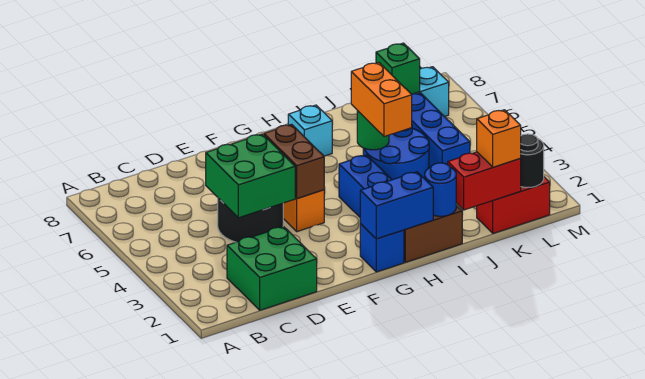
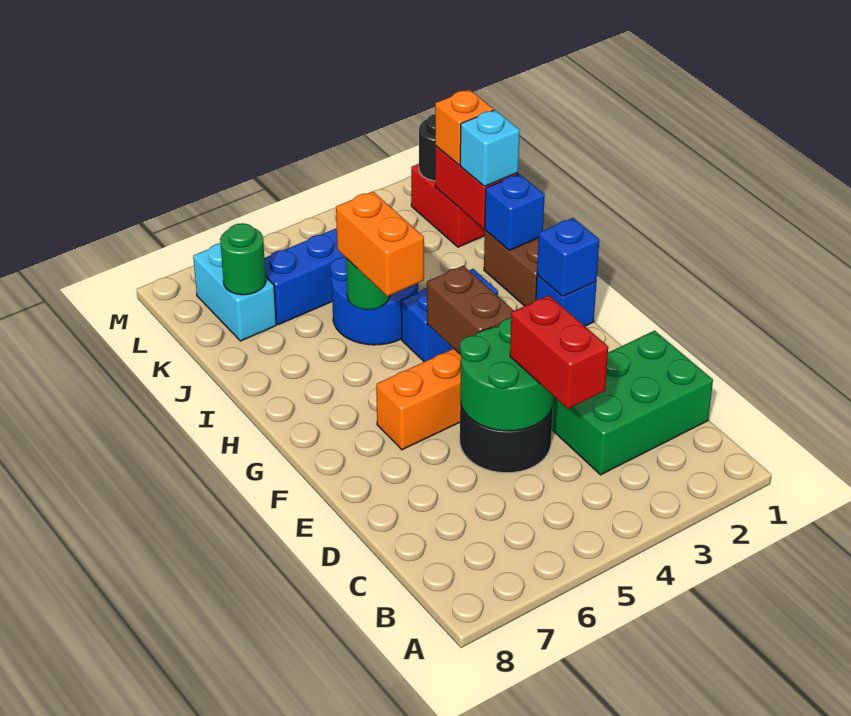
green brick C1:D2 level 1 -> green brick C1:D3 level 1
none -> red brick C4:D4 level 3
green brick D4:E5 level 2 -> green round brick D4:E5 level 2
brown brick F4:F5 level 2 -> brown brick F4:G4 level 2
blue brick G1:H1 level 2 -> blue brick G1 level 2
cyan brick H7 level 1 -> cyan brick J1 level 3
blue round brick I1 level 2 -> blue brick I1 level 2
orange brick I4:I5 level 3 -> orange brick H5:I5 level 3
green brick K7 level 2 -> green round brick K7 level 2

